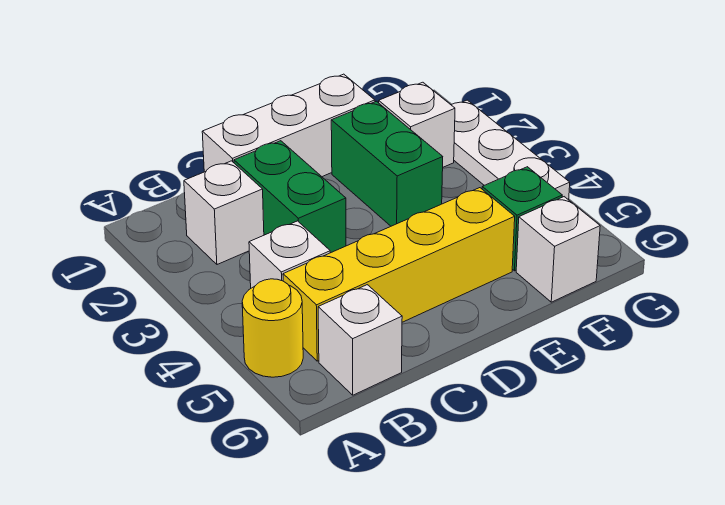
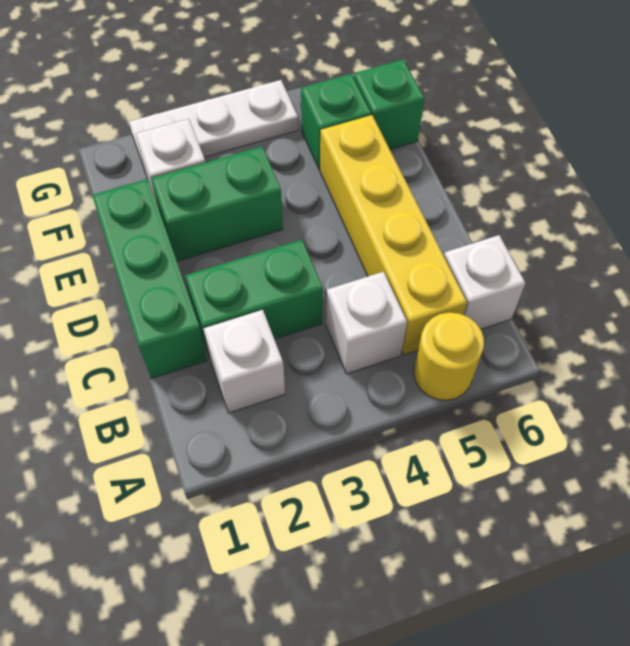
white brick C1:E1 level 1 -> green brick C1:E1 level 1
white brick F6 level 1 -> green brick F6 level 1

